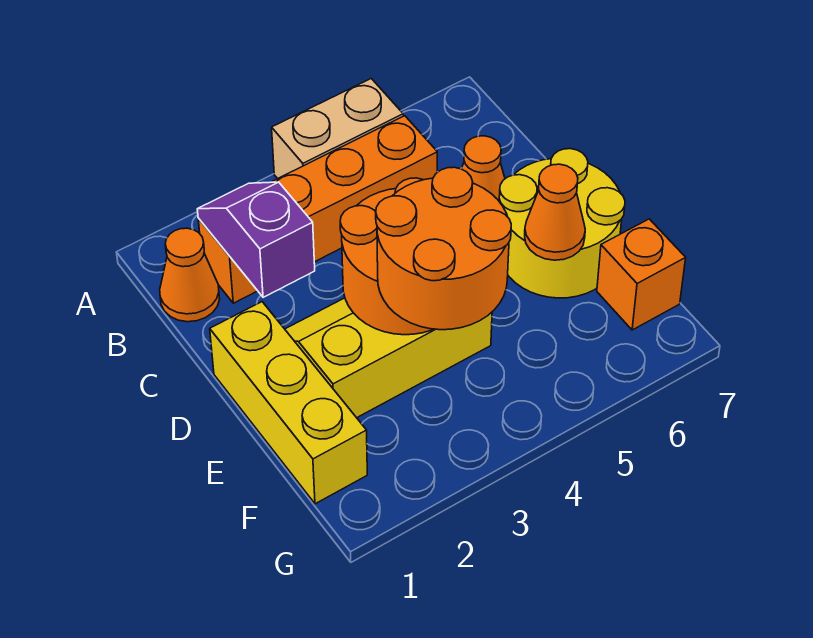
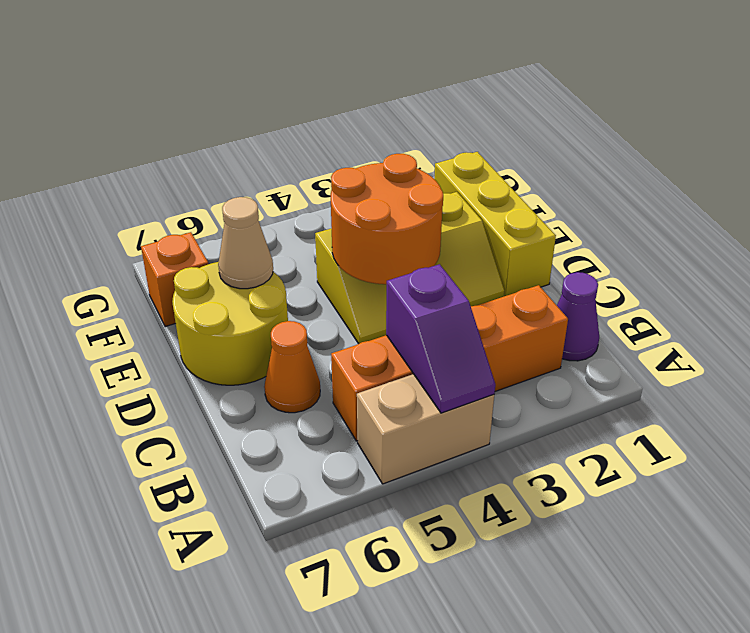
orange cone B1 level 1 -> purple cone B1 level 1
purple slope B2:C2 level 2 top C -> purple slope A4:B4 level 2 top B
orange round brick E3:F4 level 3 -> none
orange cone E6 level 2 -> tan cone E6 level 2

